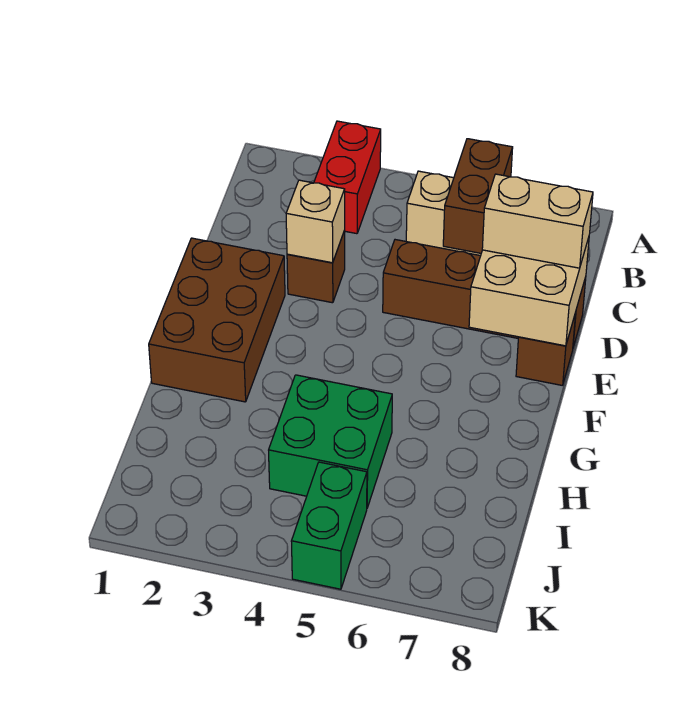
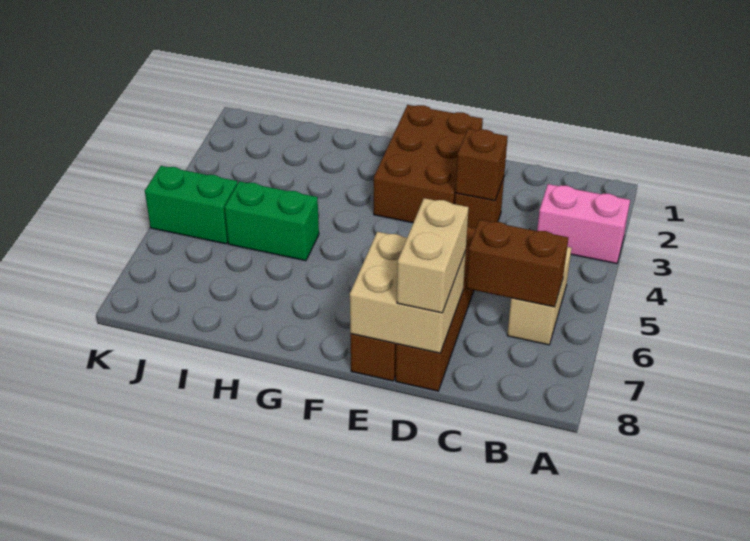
red brick A3:B3 level 1 -> pink brick A3:B3 level 1
tan brick D3 level 2 -> brown brick D3 level 2
brown brick E1:G2 level 1 -> brown brick E1:F3 level 1
green brick H4:I5 level 1 -> green brick H5:I5 level 1

